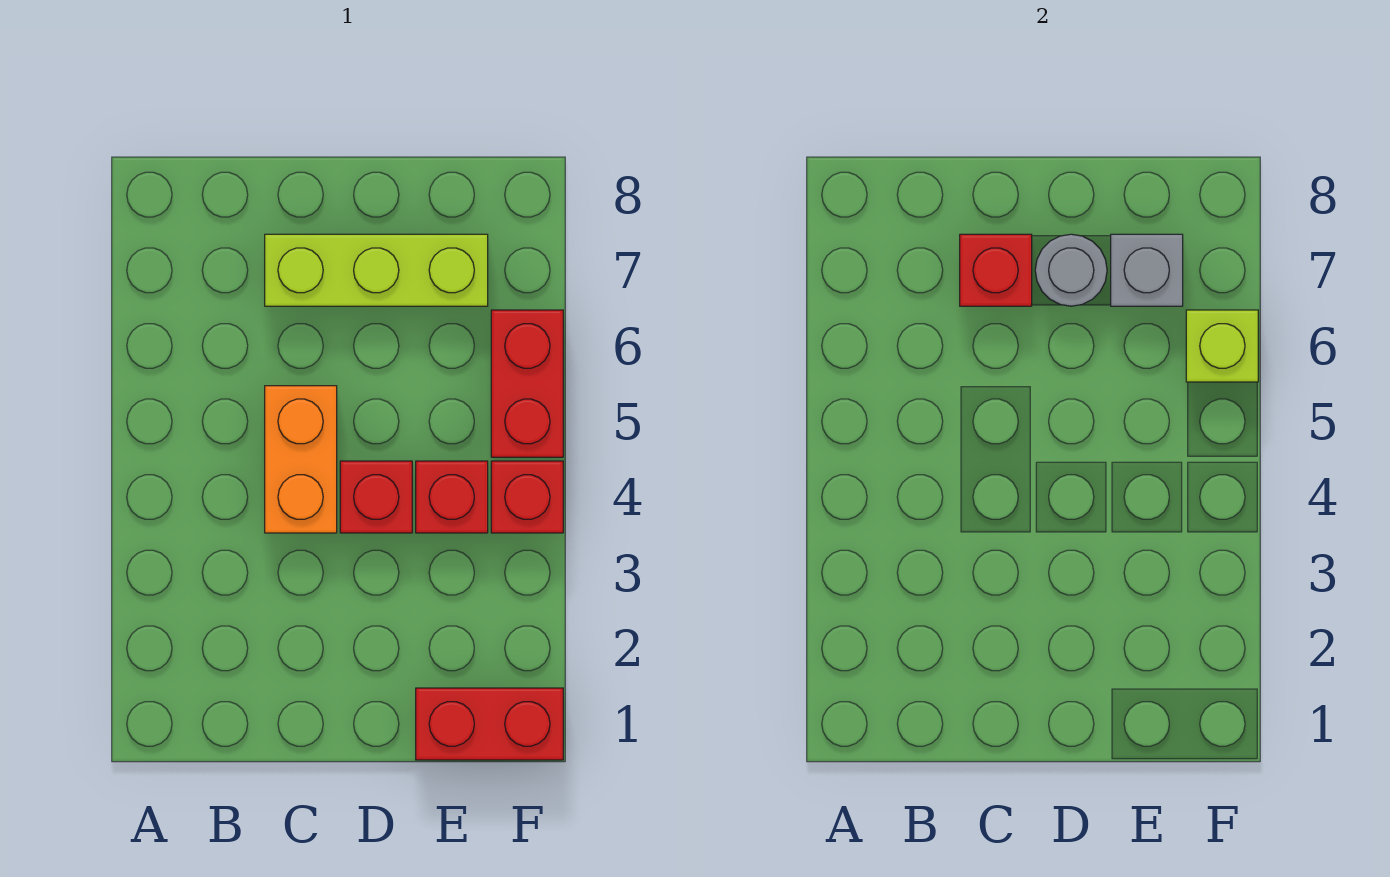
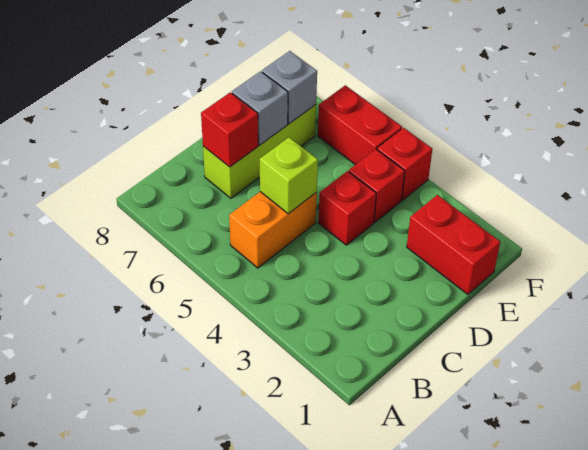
orange brick C4:C5 level 1 -> orange brick B5:C5 level 1
grey round brick D7 level 2 -> grey brick D7 level 2
red brick E1:F1 level 1 -> red brick E1:E2 level 1
lime brick F6 level 2 -> lime brick C5 level 2

